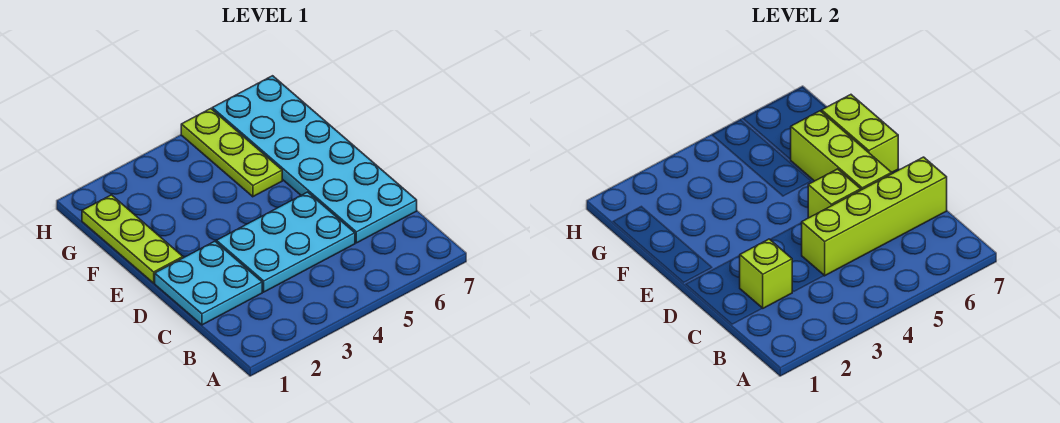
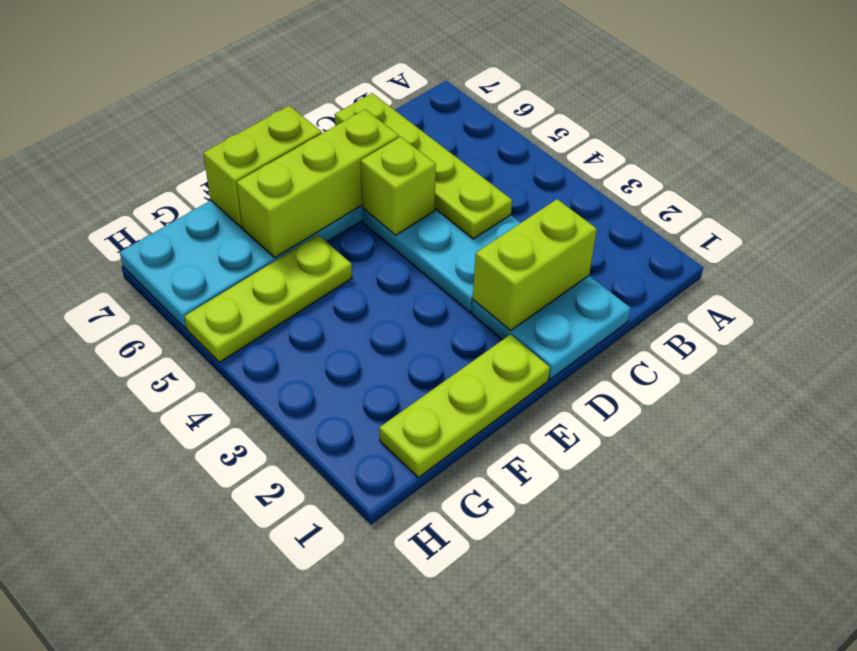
lime brick C2 level 2 -> lime brick C2:D2 level 2
lime brick C4:C7 level 2 -> lime plate C4:C7 level 2

